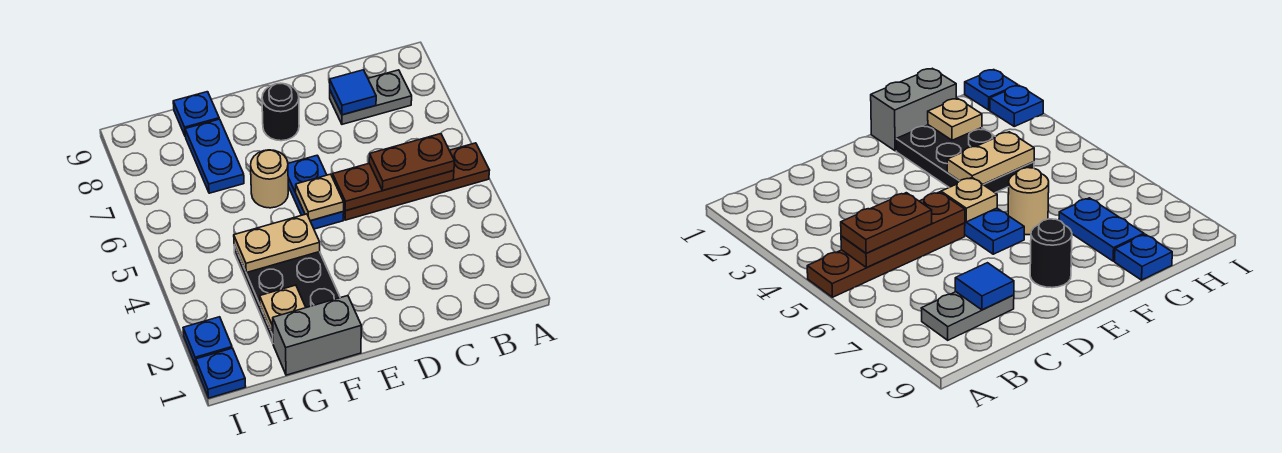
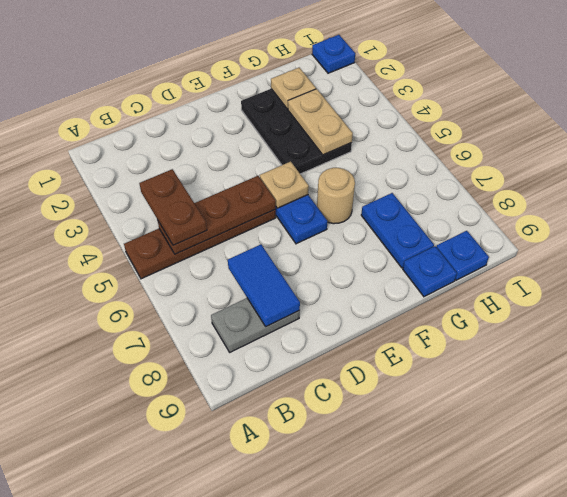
brown plate B5:C5 level 3 -> brown plate B4:B5 level 3
blue tile C8 level 2 -> blue tile C7:C8 level 2
black round brick E8 level 1 -> none
grey brick F1:G1 level 1 -> none
tan plate F4:G4 level 2 -> tan plate G3:G4 level 2
blue plate I2 level 1 -> blue plate H9 level 1

